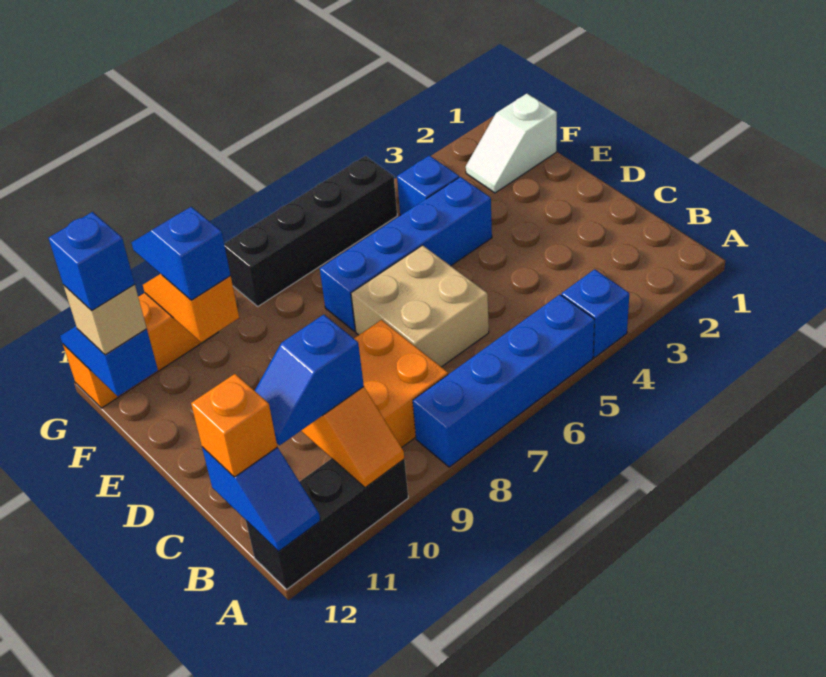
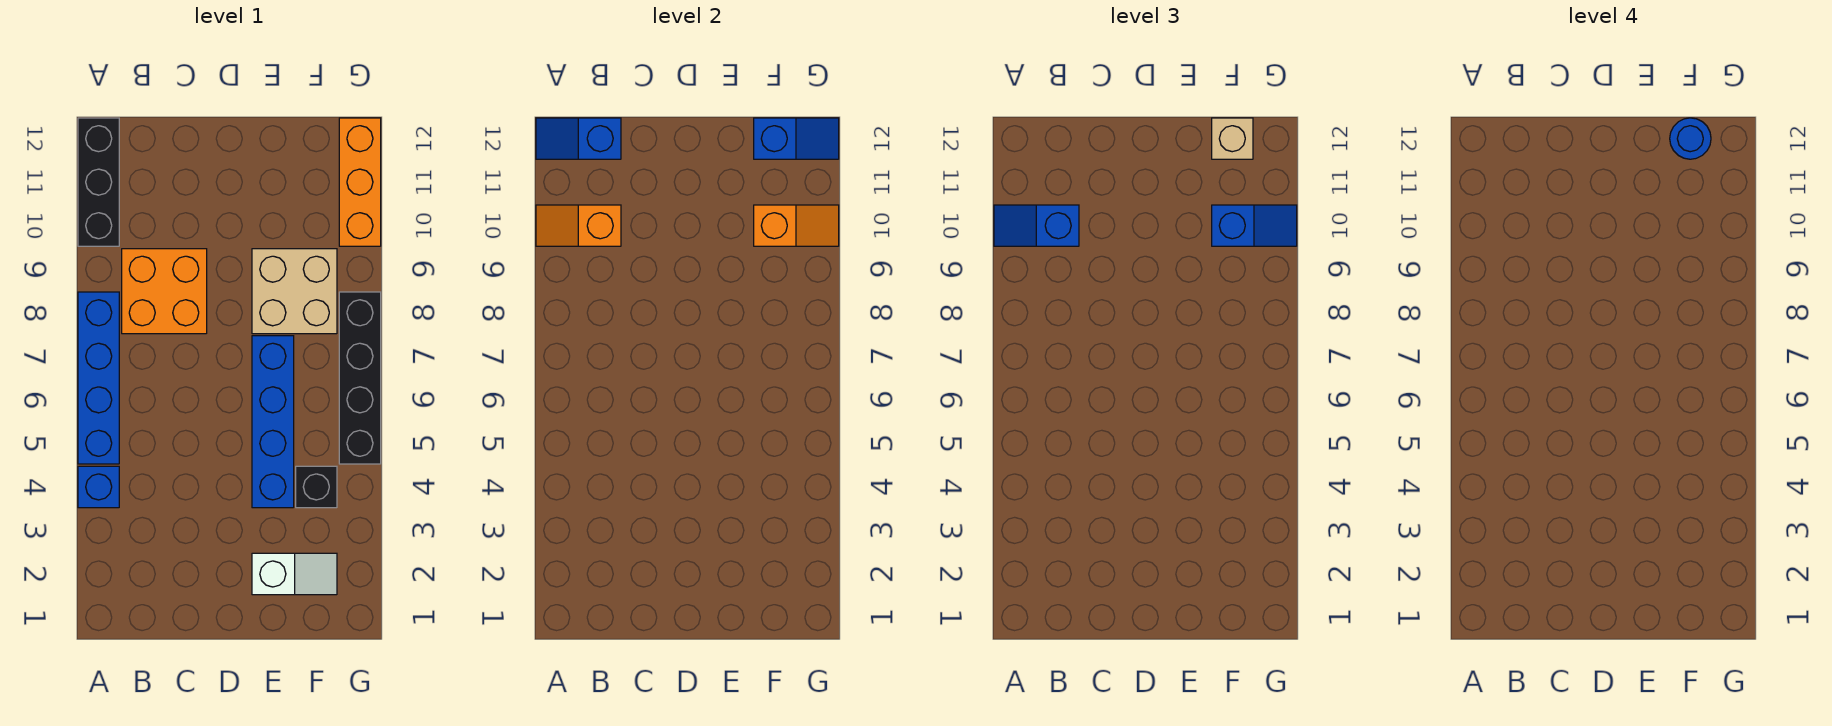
blue slope B10:B11 level 3 top 10 -> blue slope A10:B10 level 3 top B
orange brick B12 level 3 -> none
tan brick C6:D7 level 1 -> tan brick E8:F9 level 1
white slope F1:F2 level 1 top 1 -> white slope E2:F2 level 1 top E
blue brick F4 level 1 -> black brick F4 level 1
blue brick F12 level 4 -> blue round brick F12 level 4

